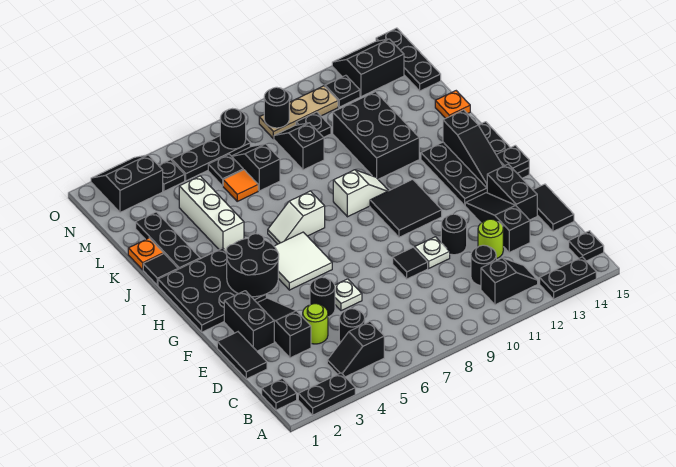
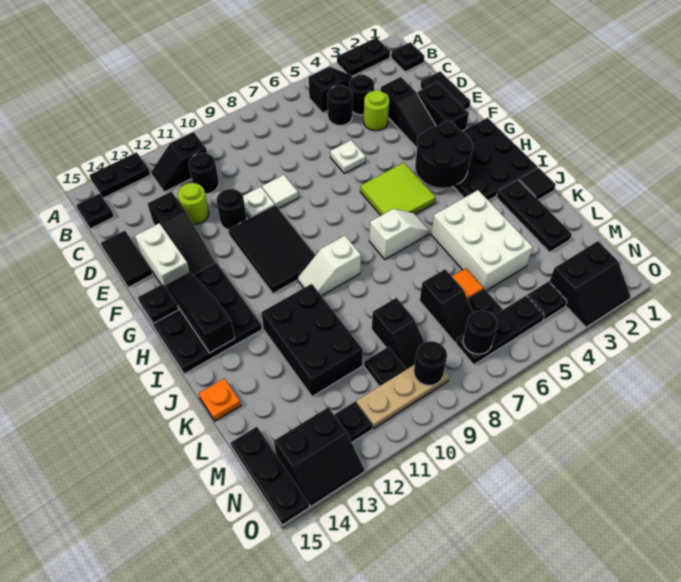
black round brick E5 level 1 -> black round brick C4 level 1
black tile E9 level 1 -> white tile E9 level 1
black brick E14:F14 level 1 -> white brick E14:F14 level 1
white tile G5:H6 level 1 -> lime tile G5:H6 level 1
black tile G10:H11 level 1 -> black tile F10:H11 level 1
white brick J4:L4 level 1 -> white brick J4:L5 level 1
orange plate K1 level 1 -> none

